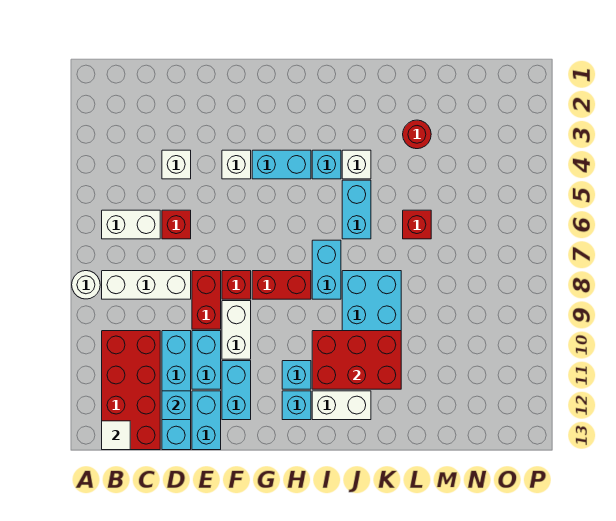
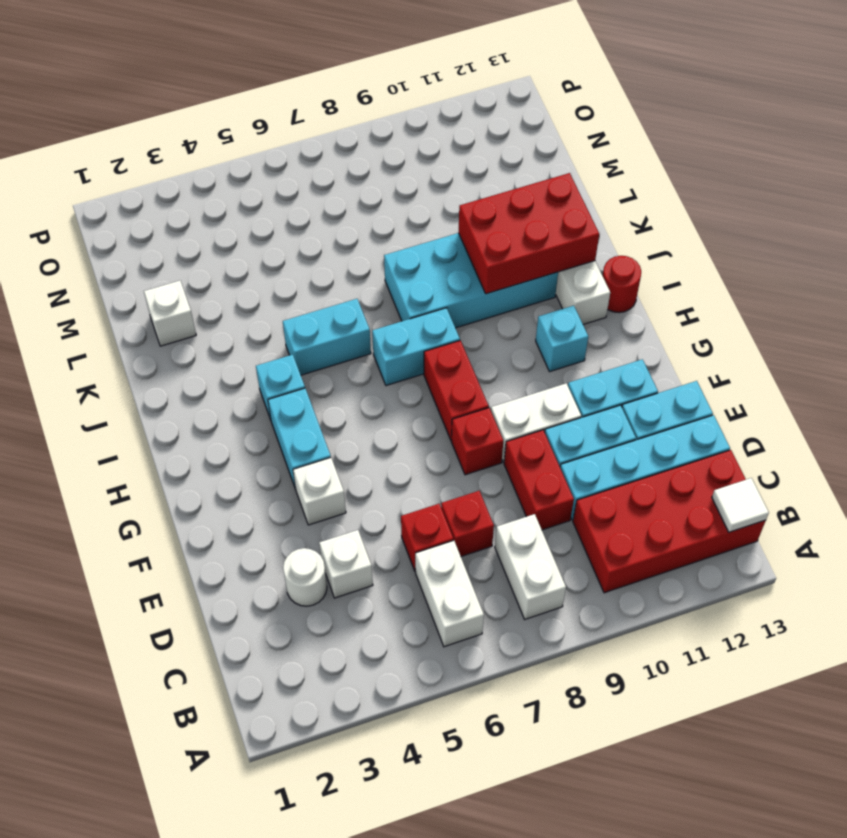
white round brick A8 level 1 -> white round brick D3 level 1
white brick B8:D8 level 1 -> white brick B8:C8 level 1
cyan brick D12 level 2 -> none
red brick E8:E9 level 1 -> red brick D9:E9 level 1
cyan brick H12 level 1 -> none
red brick I10:K11 level 2 -> red brick J10:K12 level 2
white brick J4 level 1 -> white brick L2 level 1
red round brick L3 level 1 -> red round brick I13 level 1
red brick L6 level 1 -> red brick D7 level 1

